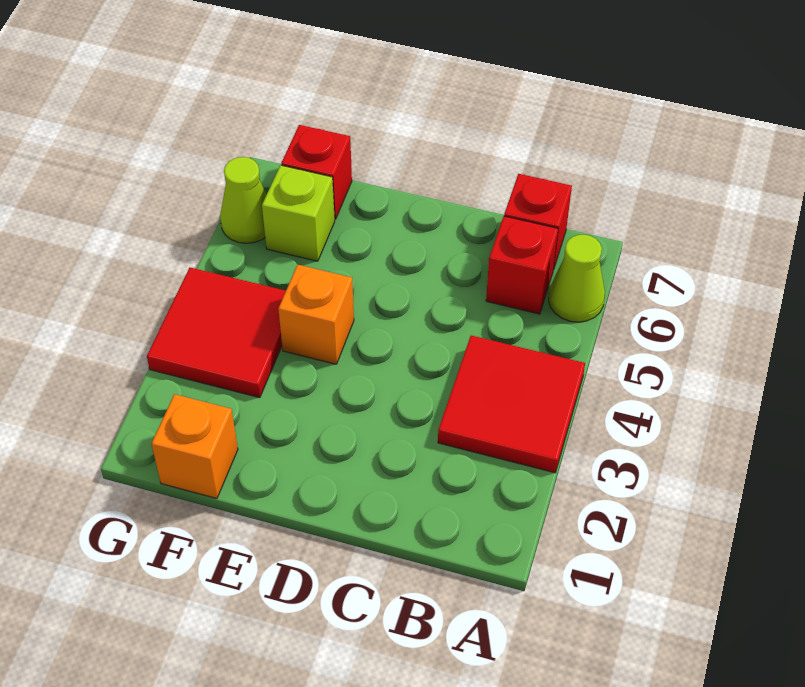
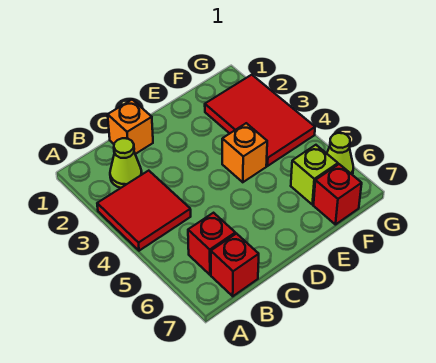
lime cone A6 level 1 -> lime cone B2 level 1
orange brick F1 level 1 -> orange brick C1 level 1
red tile F3:G4 level 1 -> red tile F2:G4 level 1

